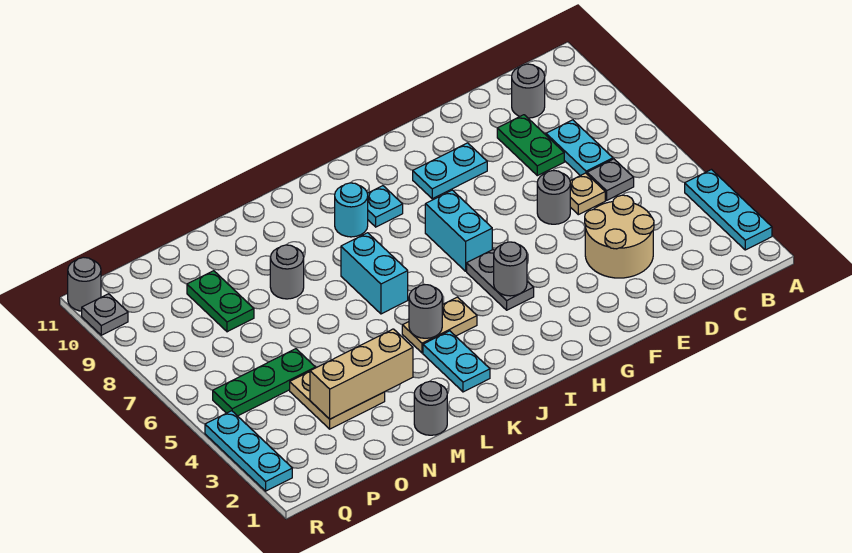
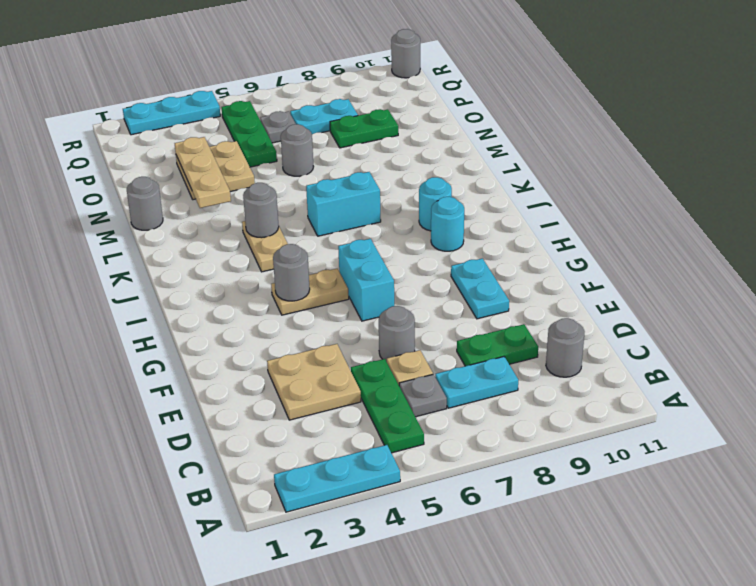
none -> green plate B5:D5 level 1
tan round brick D3:E4 level 1 -> tan plate D3:E4 level 1
grey plate H4:H5 level 1 -> tan plate H4:H5 level 1
cyan brick H6:H7 level 1 -> cyan brick G6:H6 level 1
cyan plate I9 level 1 -> cyan round brick I9 level 1
cyan plate K2:K3 level 1 -> cyan plate P7:P8 level 1
tan brick M3:O3 level 2 -> tan plate M3:O3 level 2
grey round brick M8 level 1 -> grey round brick N6 level 1
grey plate R10 level 1 -> grey plate P6 level 1

